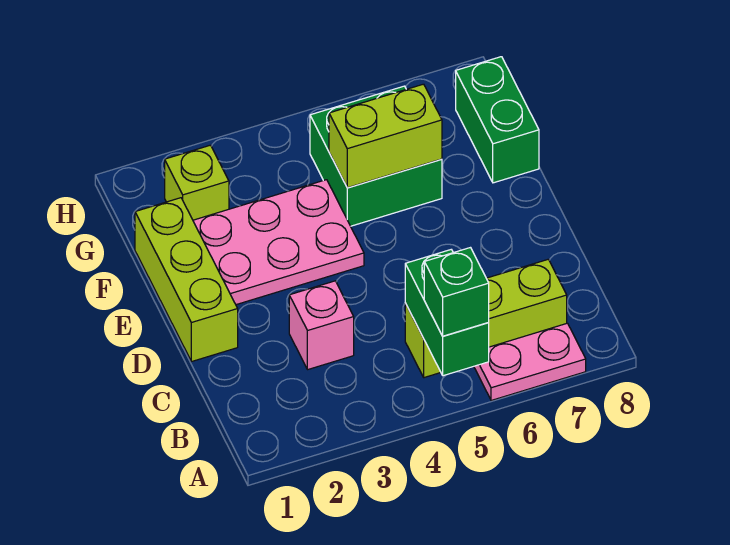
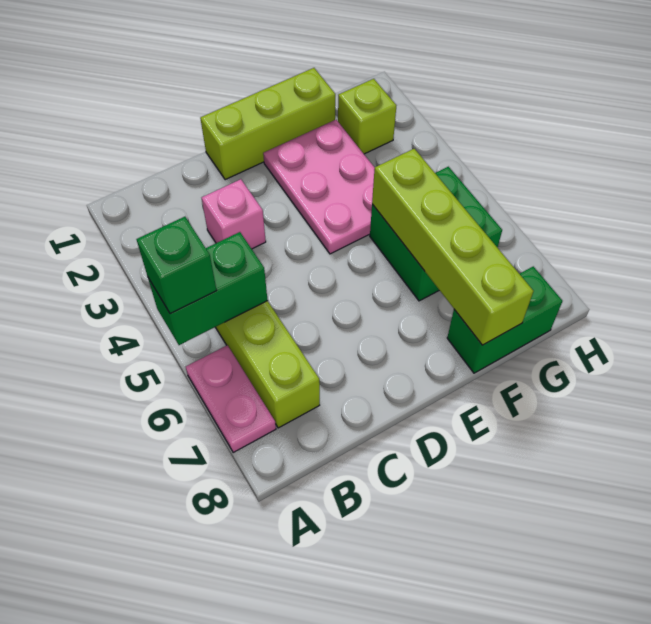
lime brick F5:F6 level 2 -> lime brick F5:F8 level 2

